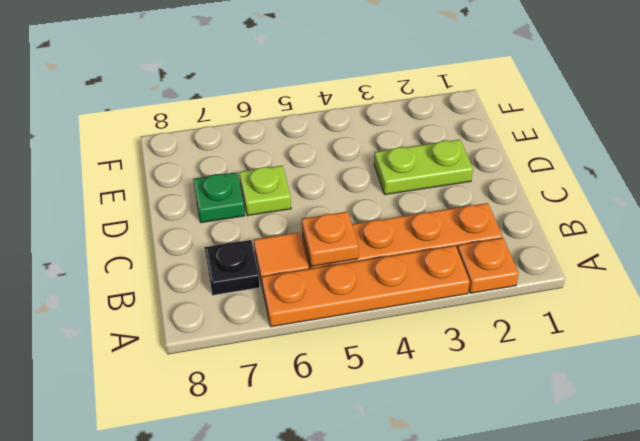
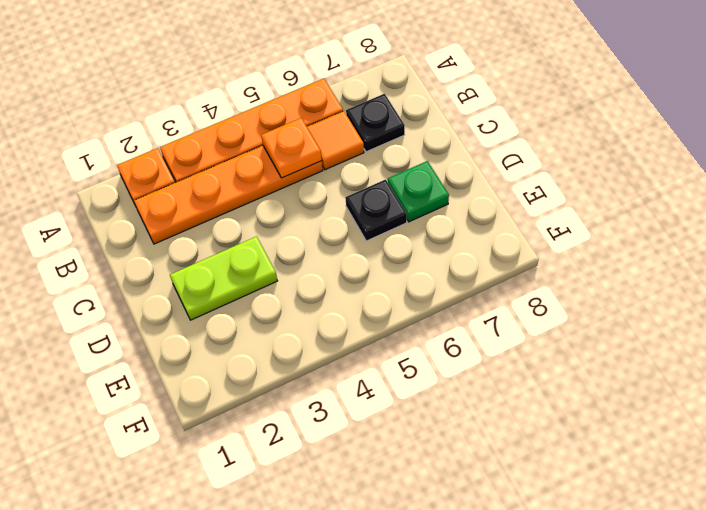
lime plate D6 level 1 -> black plate D6 level 1

